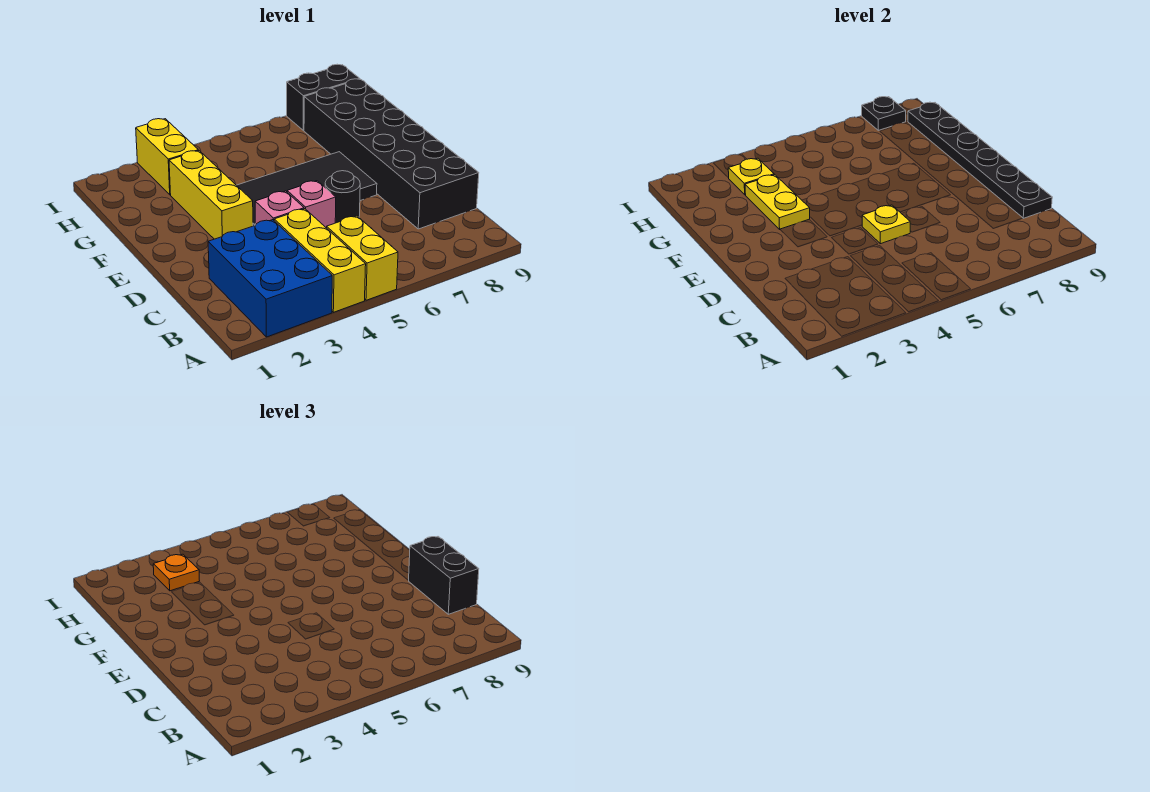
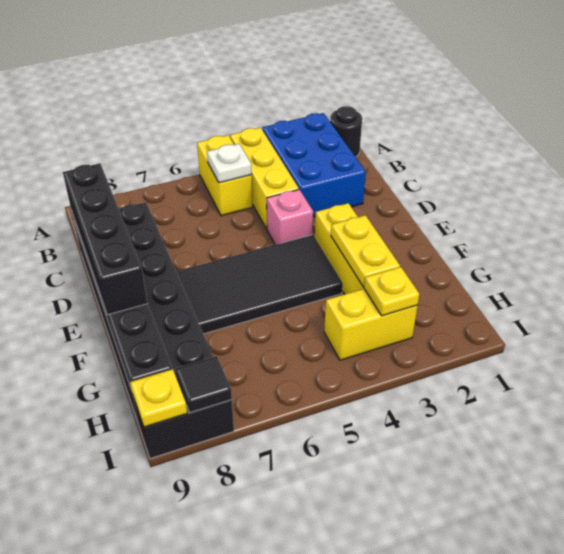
none -> white plate B5 level 2
black brick C9:D9 level 3 -> black brick C9:F9 level 3
pink brick D5 level 1 -> none
yellow plate D5 level 2 -> yellow plate I9 level 2
black round brick D6 level 1 -> black round brick A1 level 1
yellow brick H3:I3 level 1 -> yellow brick H3:H4 level 1
orange plate H3 level 3 -> none
black plate I8 level 2 -> black tile I8 level 2

